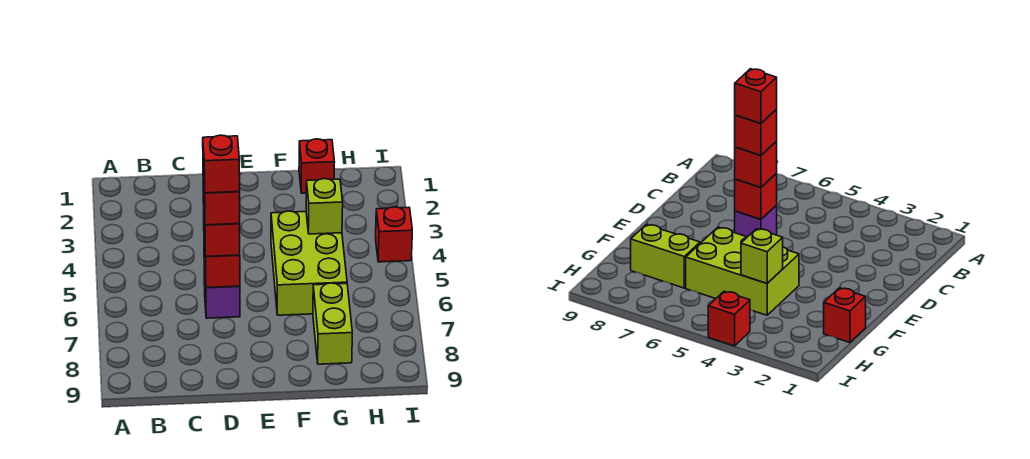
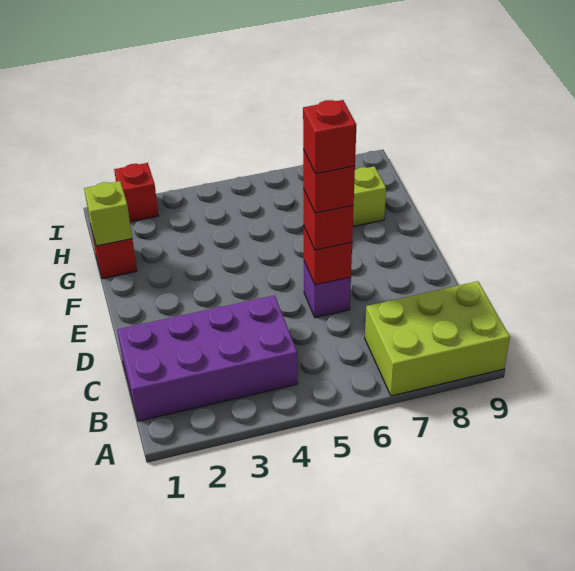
none -> purple brick B1:C4 level 1
lime brick F4:G6 level 1 -> lime brick A7:B9 level 1
lime brick G4 level 2 -> lime brick G1 level 2
red brick I4 level 1 -> red brick I2 level 1

